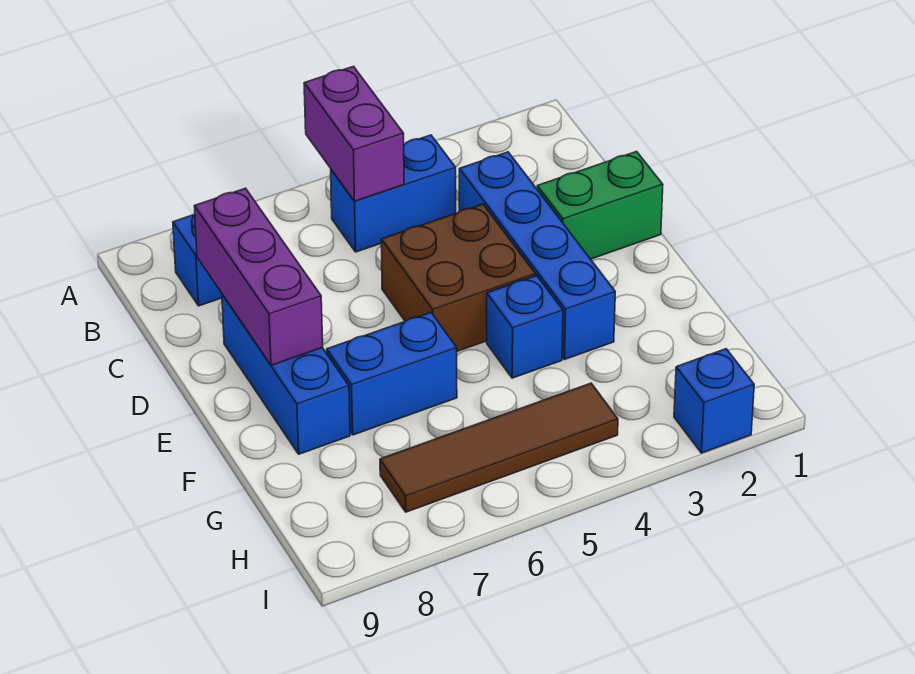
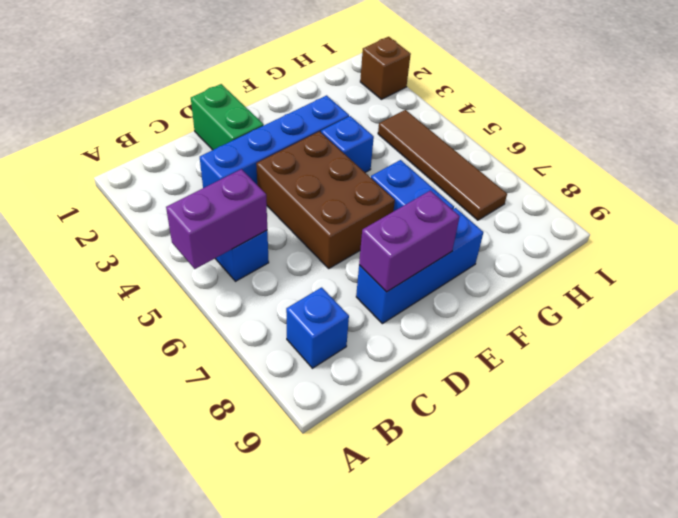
purple brick C8:E8 level 2 -> purple brick D8:E8 level 2
brown brick D4:E5 level 1 -> brown brick D4:E6 level 1
blue brick I2 level 1 -> brown brick I2 level 1

